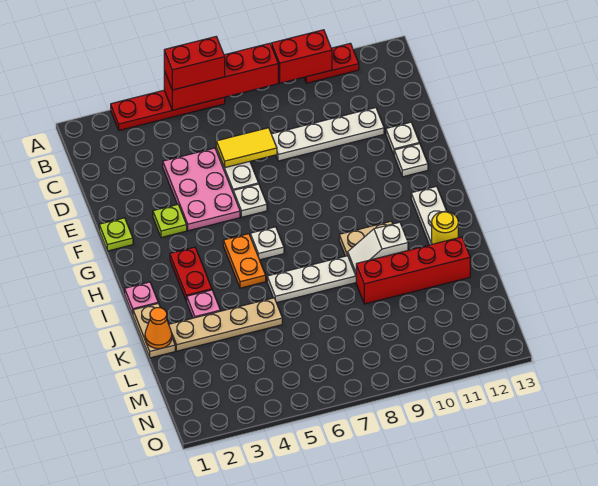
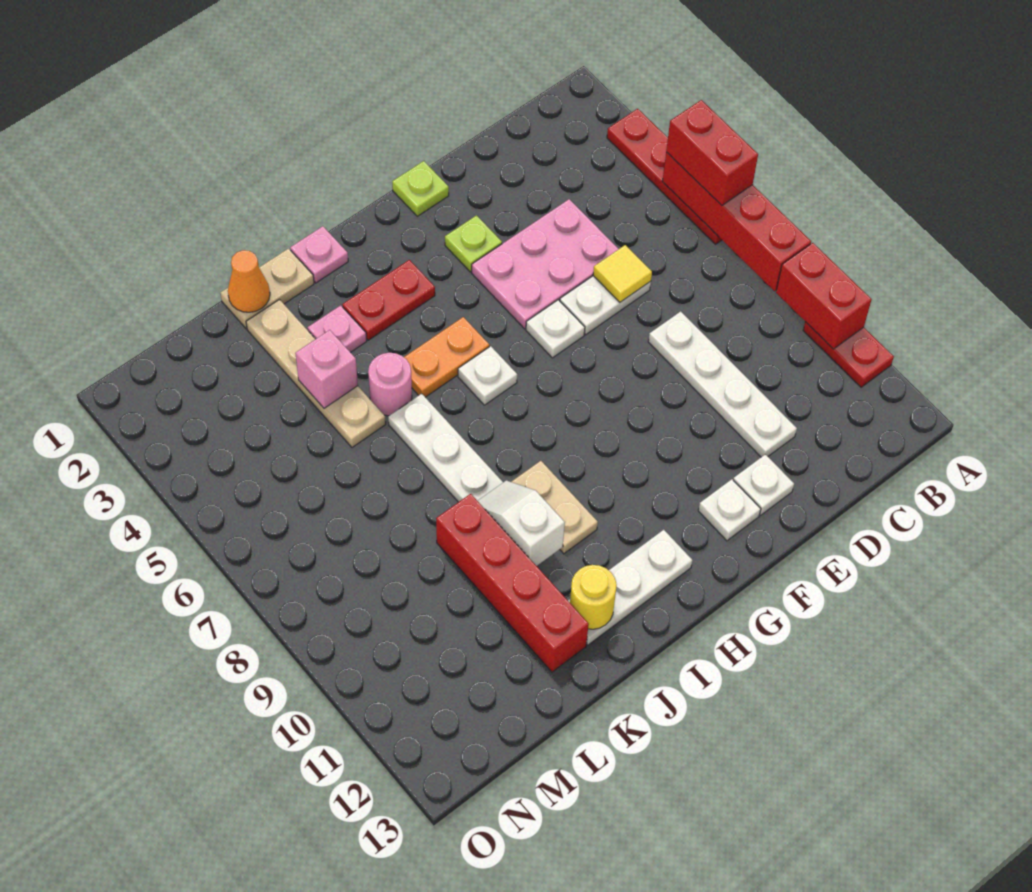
yellow tile D6:D7 level 2 -> yellow tile D6 level 2
none -> pink round brick J5 level 1
none -> pink brick K4 level 2

